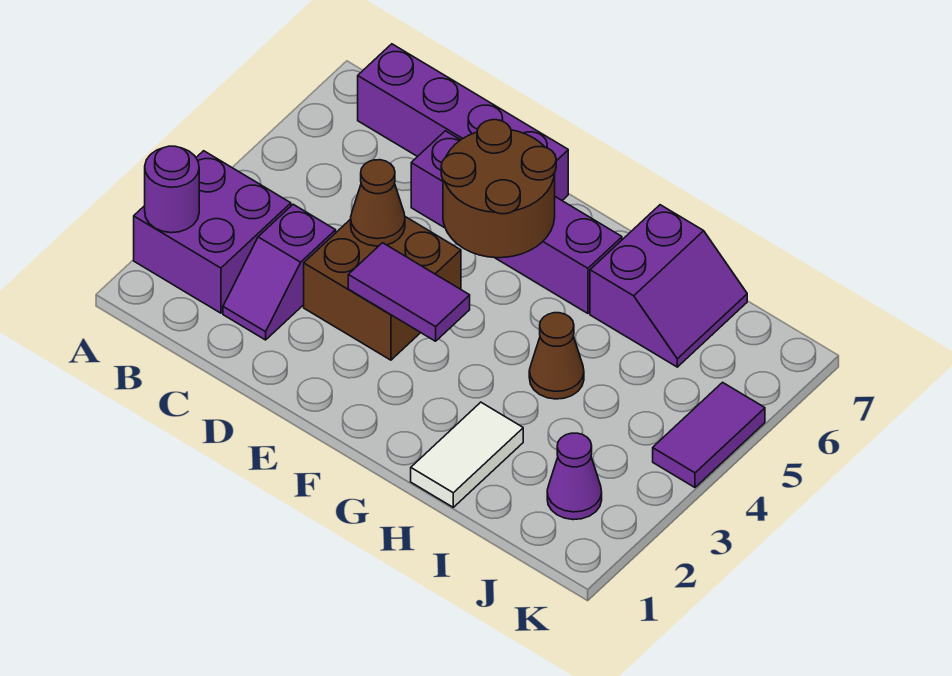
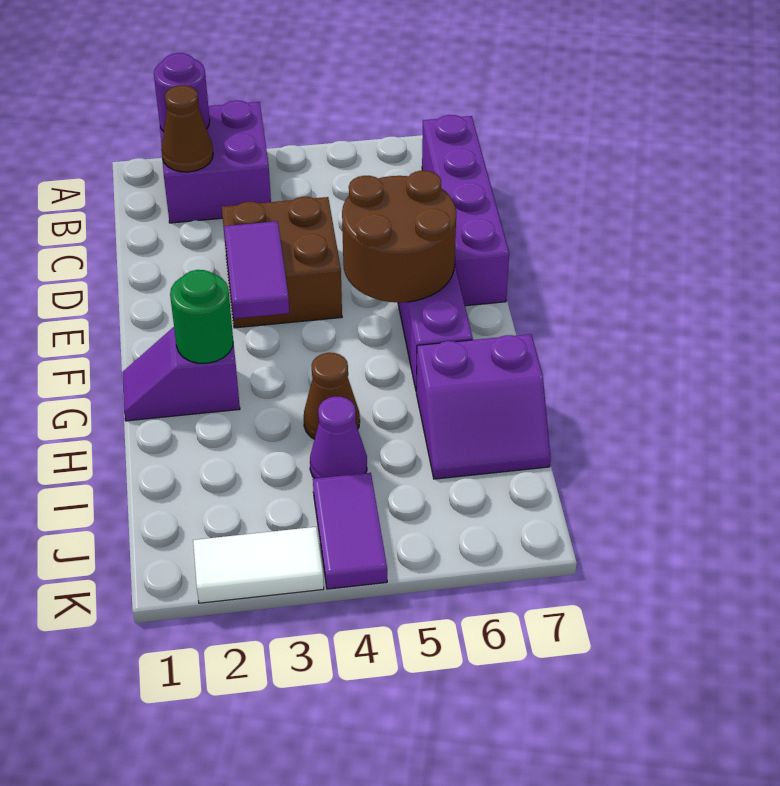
purple slope C2:C3 level 1 top 3 -> purple slope G1:G2 level 1 top 2
brown cone D4 level 2 -> brown cone B2 level 2
none -> green round brick G2 level 2
white tile H1:H2 level 1 -> white tile K2:K3 level 1
purple cone J2 level 1 -> purple cone I4 level 1
purple tile K4:K5 level 1 -> purple tile J4:K4 level 1

